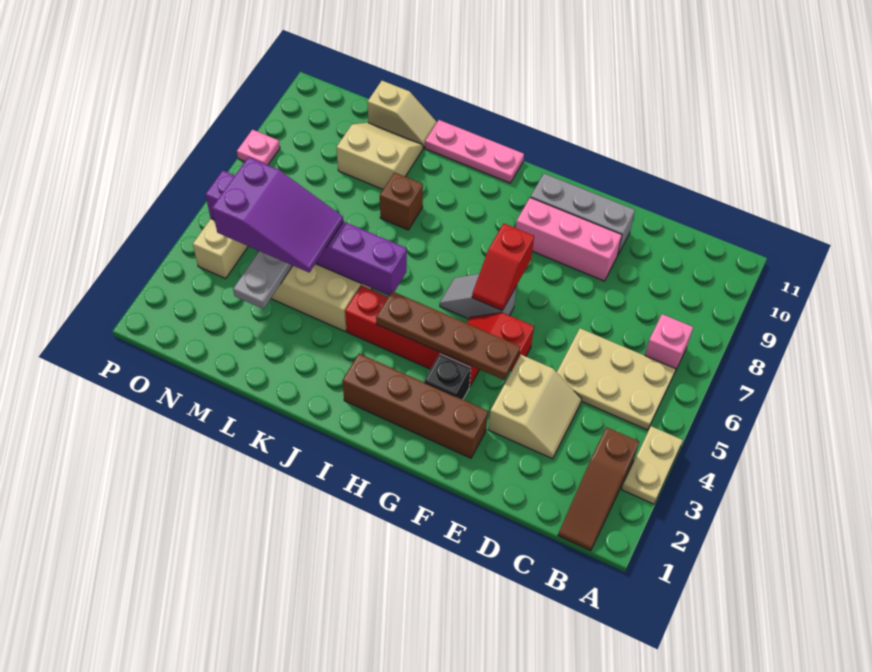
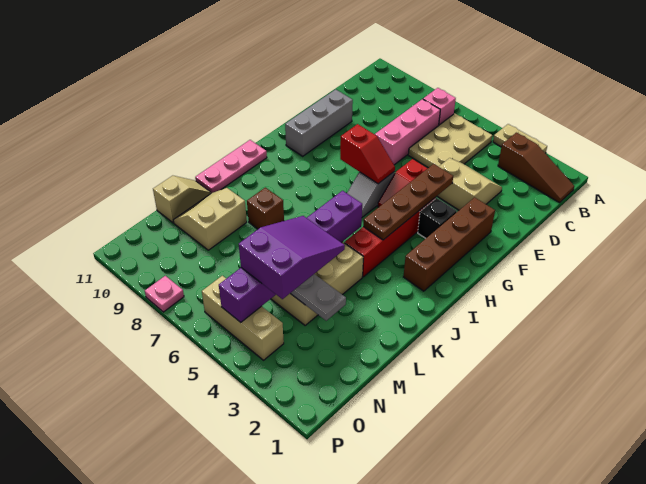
pink brick E9:G9 level 1 -> pink brick C7:E7 level 1

